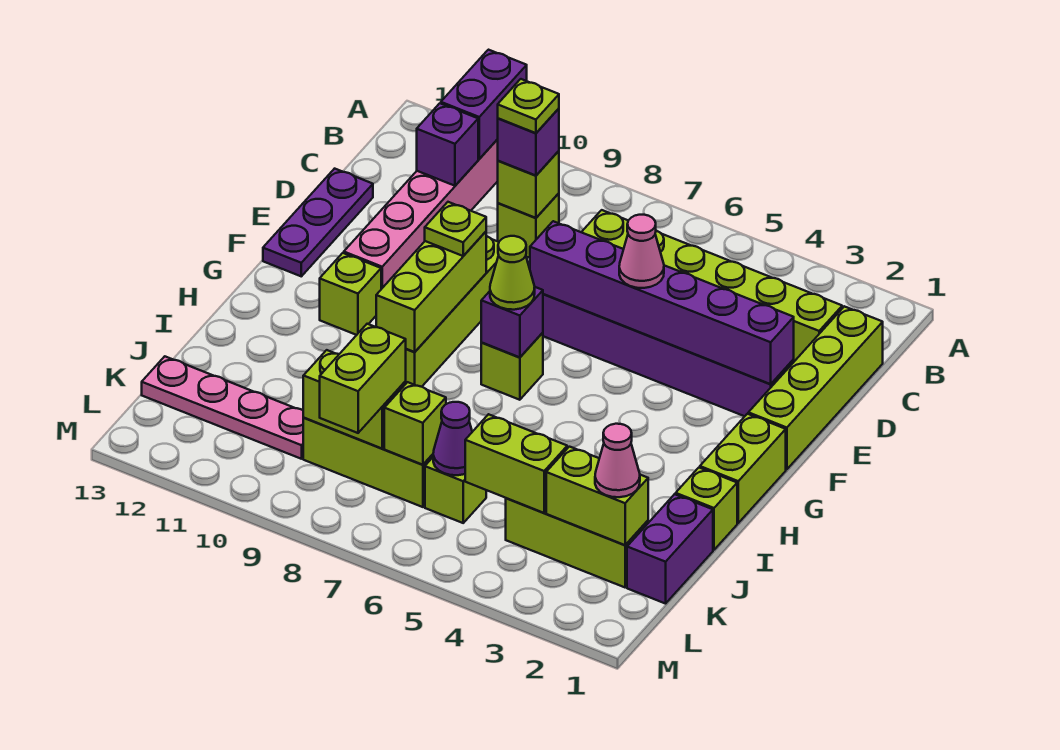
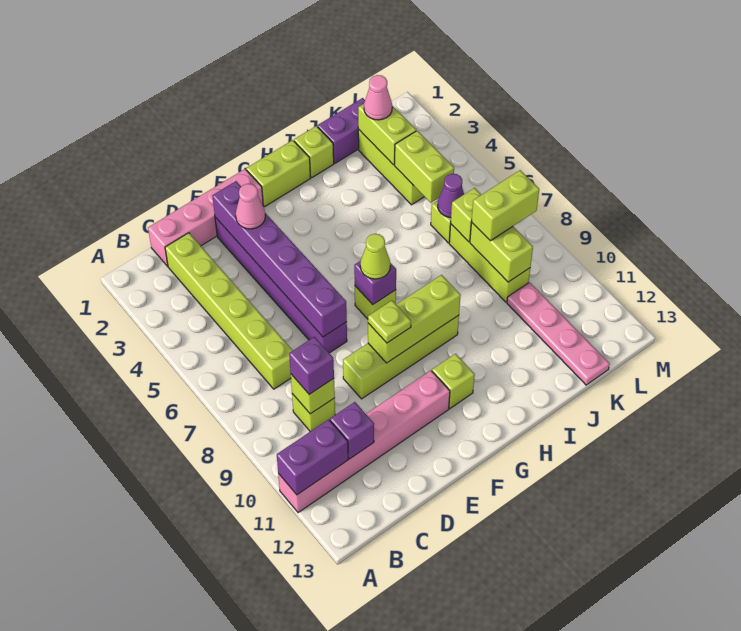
lime brick C1:F1 level 1 -> pink brick C1:F1 level 1
lime plate C9 level 4 -> none
purple plate D13:F13 level 1 -> none
pink cone E5 level 3 -> pink cone E3 level 3

